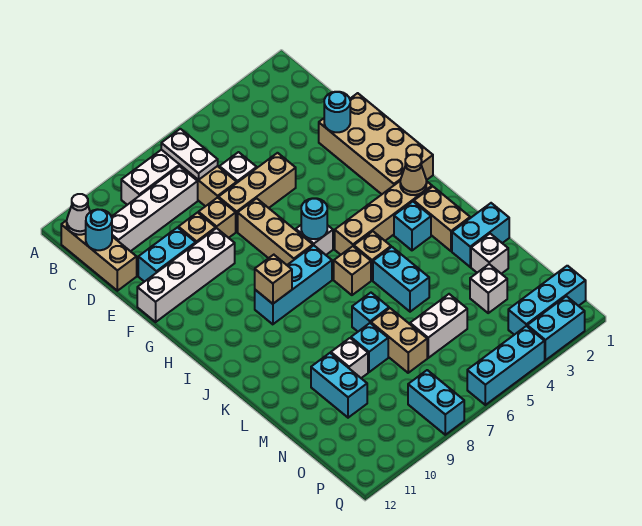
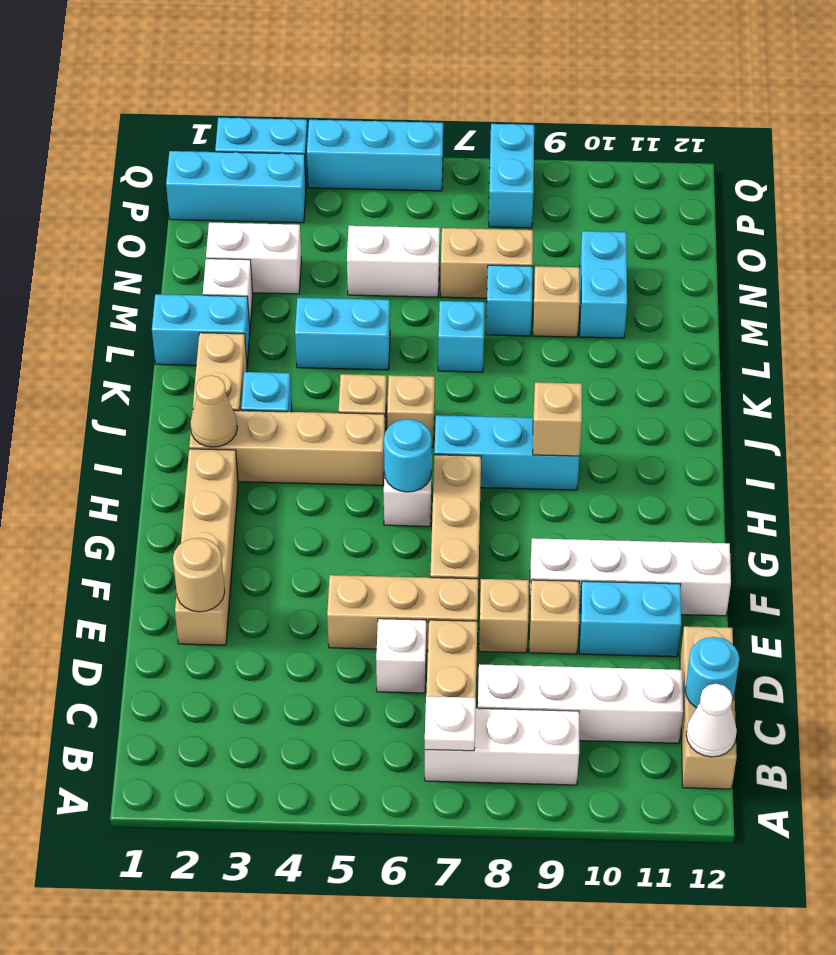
white plate B7:C7 level 2 -> white plate B7 level 2
tan brick E1:H2 level 1 -> tan brick E2:H2 level 1
cyan round brick E2 level 2 -> tan round brick E2 level 2
cyan brick K5:L5 level 1 -> cyan brick L4:L5 level 1
tan brick M7:N7 level 1 -> tan brick N7:N8 level 1
white brick M9 level 1 -> tan brick M9 level 1
white brick N3 level 1 -> white brick N2:N3 level 1

